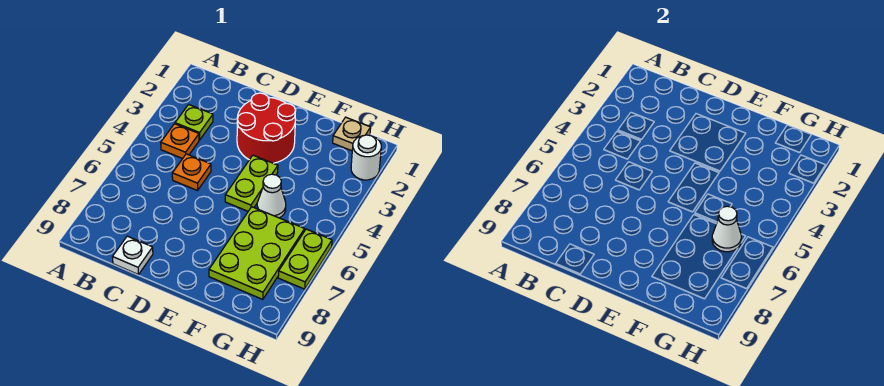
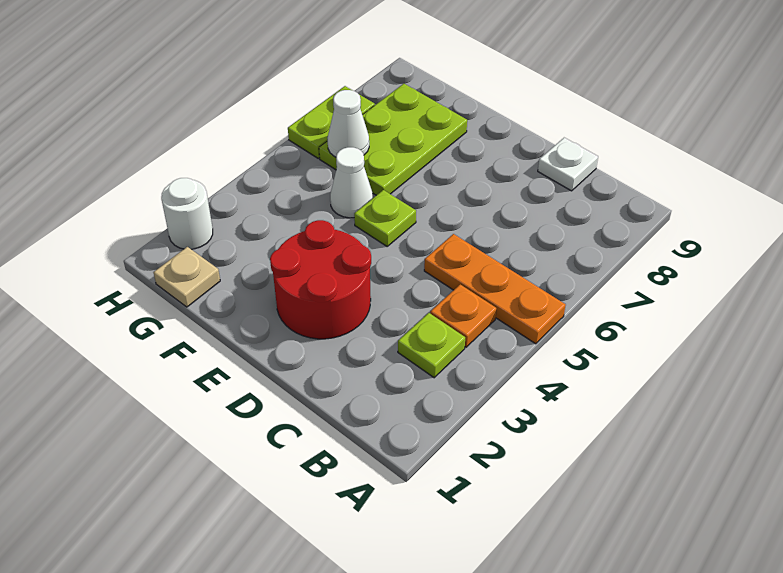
orange plate C5 level 1 -> orange plate A5:C5 level 1
lime plate E4:E5 level 1 -> lime plate E5 level 1

